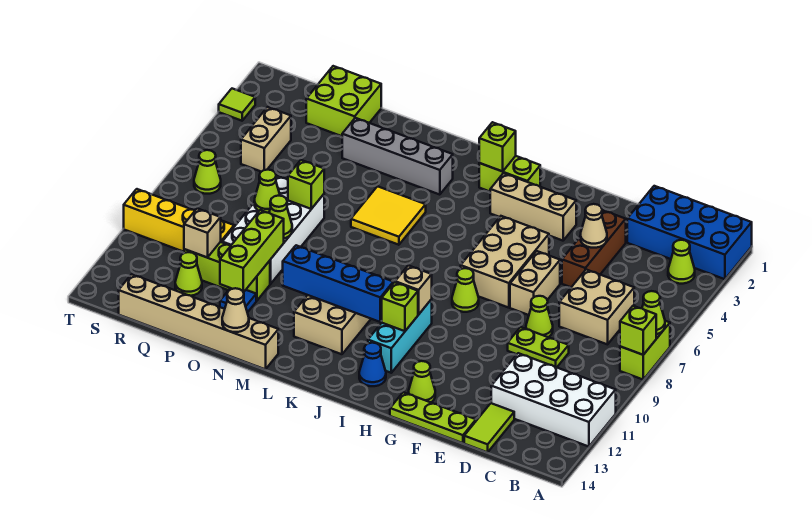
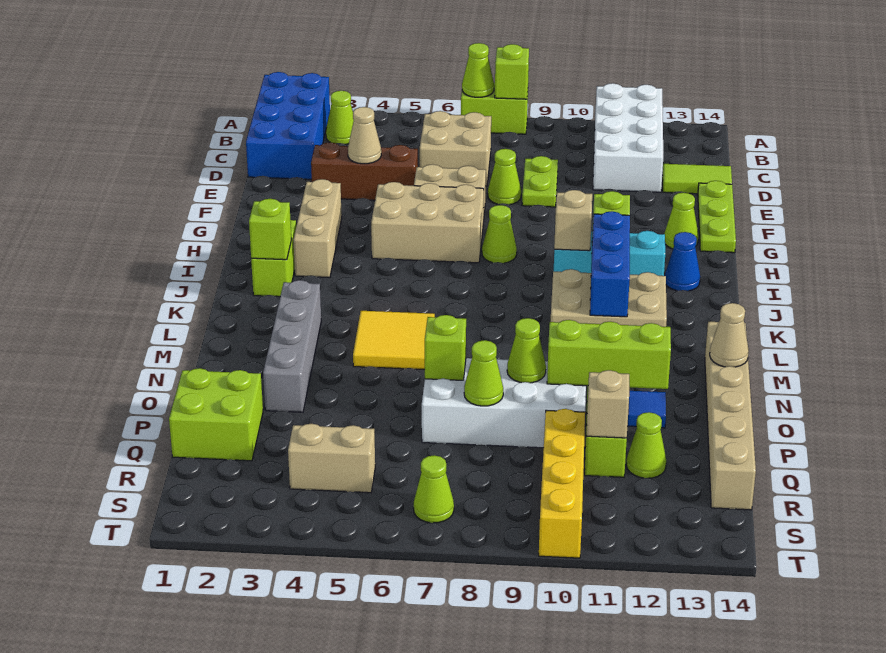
blue brick J11:M11 level 2 -> blue brick J11:L11 level 2
lime tile T3 level 1 -> none

